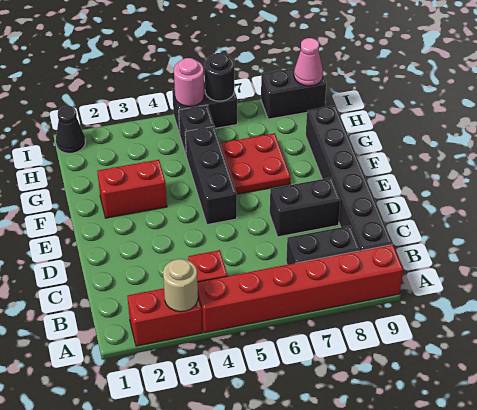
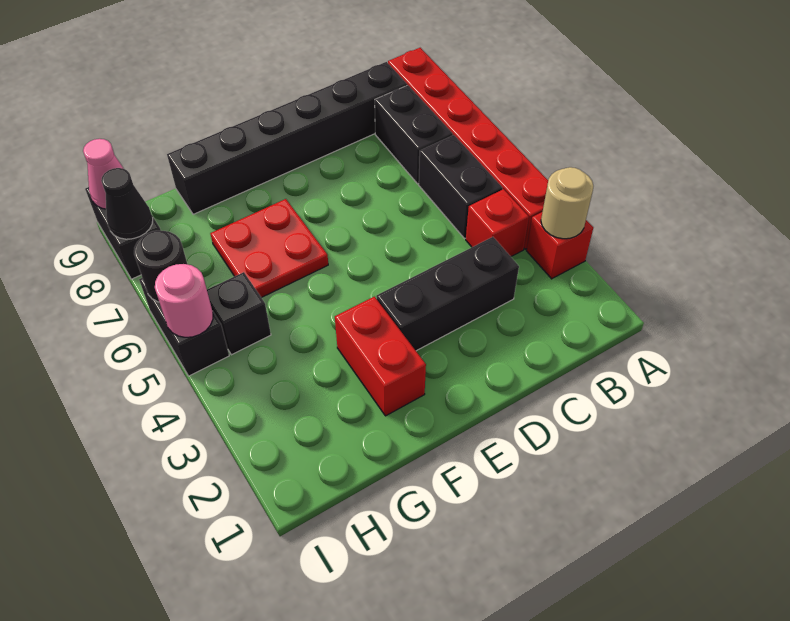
red brick A2:A3 level 1 -> red brick A3 level 1
black brick D7:D8 level 1 -> black brick B5:B6 level 1
black brick E5:G5 level 1 -> black brick C3:E3 level 1
black cone I1 level 1 -> black cone I8 level 2

